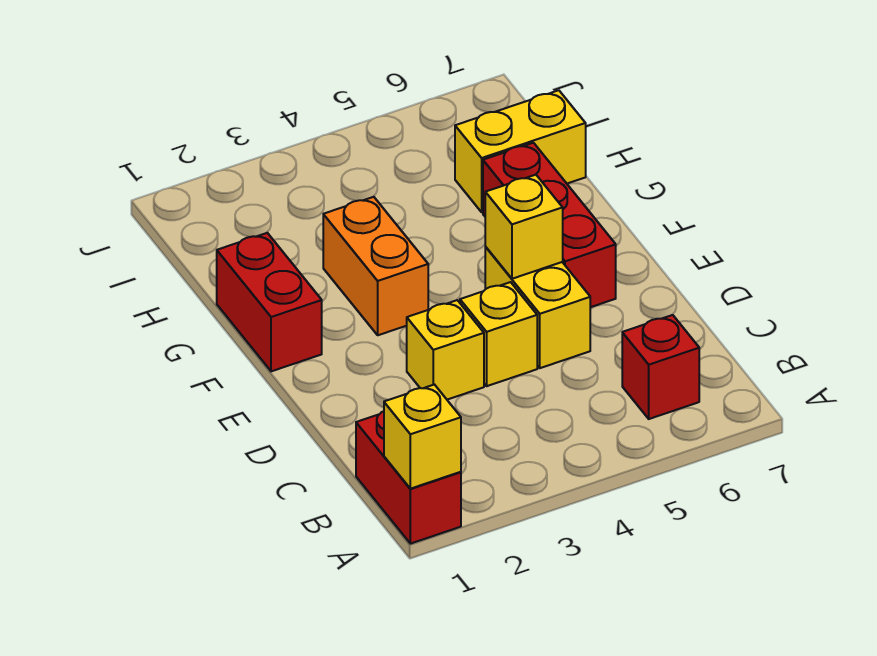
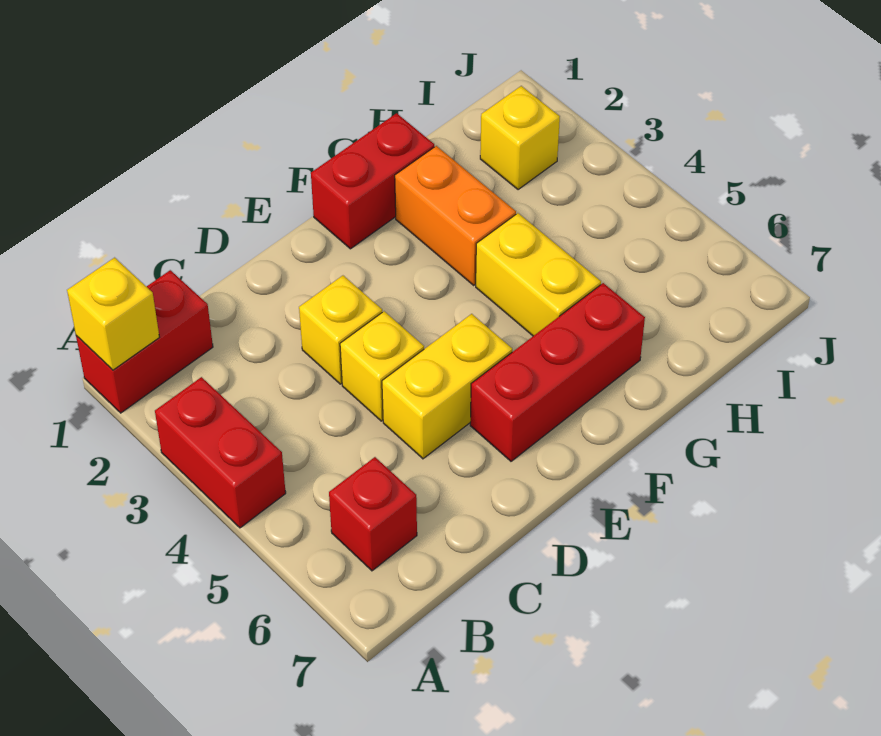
none -> red brick A3:A4 level 1
yellow brick E5 level 2 -> yellow brick I2 level 1
orange brick F3:G3 level 1 -> orange brick G2:G3 level 1
yellow brick H6:H7 level 1 -> yellow brick G4:G5 level 1

